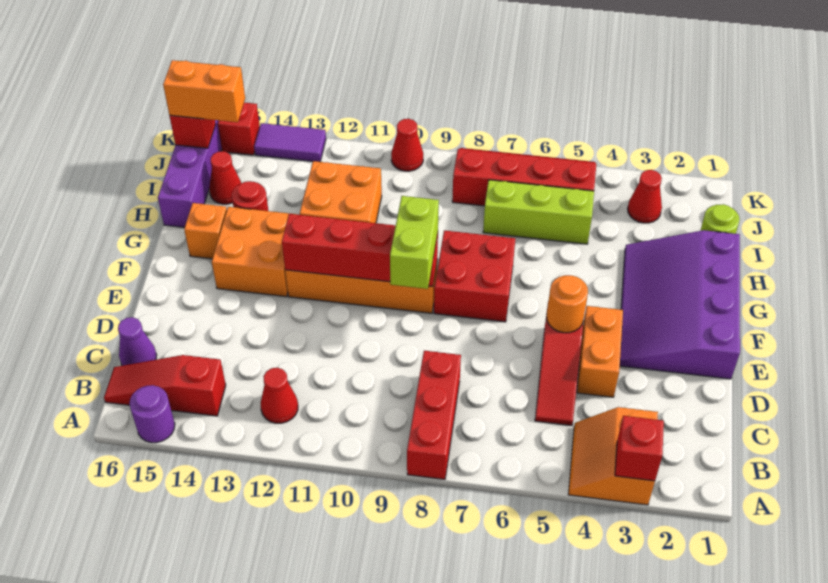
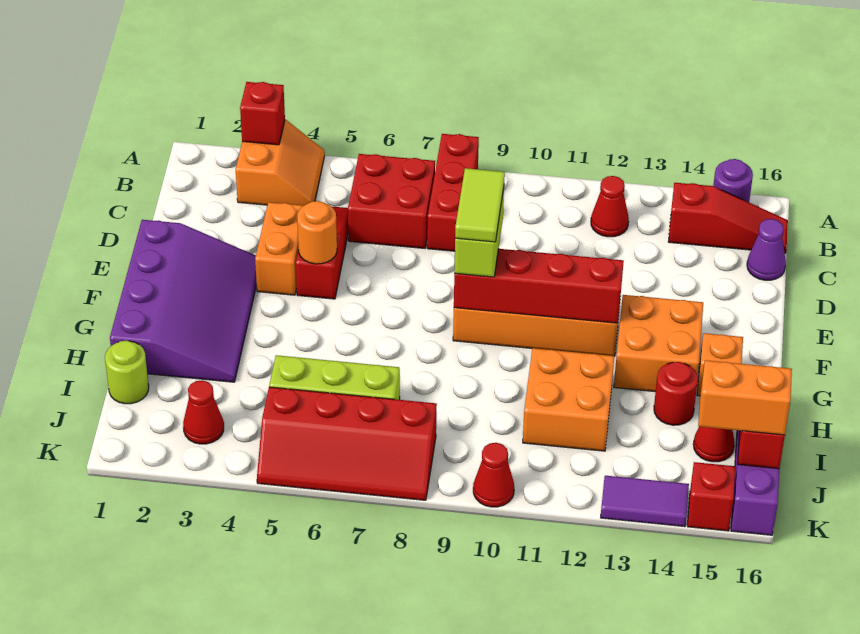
none -> lime tile E9:F9 level 4
red brick F7:G8 level 1 -> red brick B6:C7 level 1

